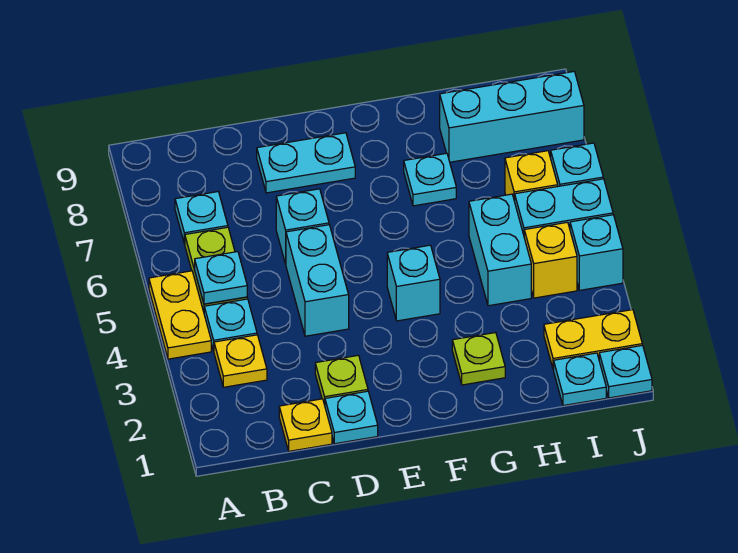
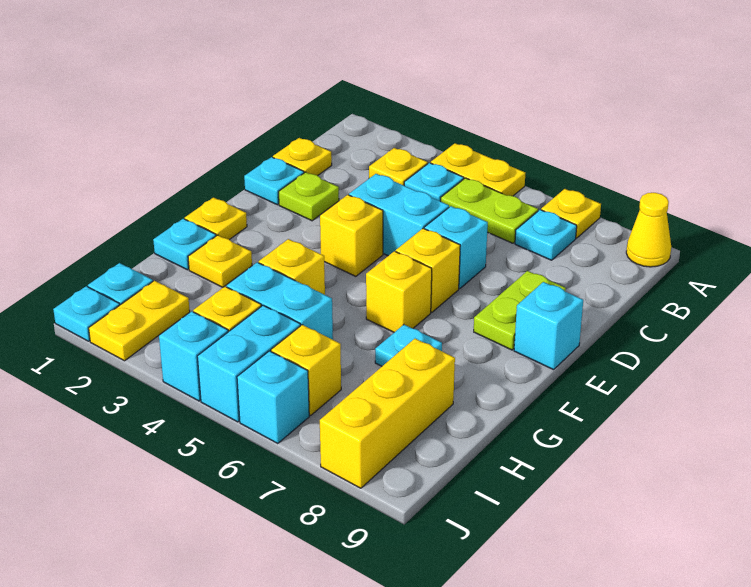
none -> yellow plate A7 level 1
none -> yellow cone A9 level 1
cyan plate B5 level 2 -> cyan plate G1 level 1
cyan plate D8:E8 level 1 -> lime plate D8:E8 level 1
none -> yellow brick E4 level 1
none -> yellow brick E6 level 1
none -> yellow plate F1 level 1
cyan brick F4 level 1 -> cyan brick E9 level 1
none -> yellow brick F6 level 1
lime plate G2 level 1 -> yellow plate G2 level 1
none -> yellow brick G4 level 1
cyan brick H8:J8 level 1 -> yellow brick H8:J8 level 1

